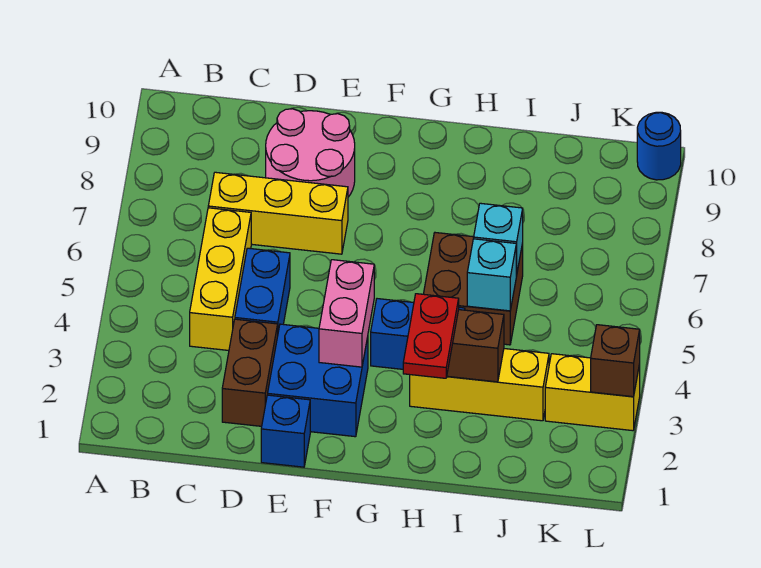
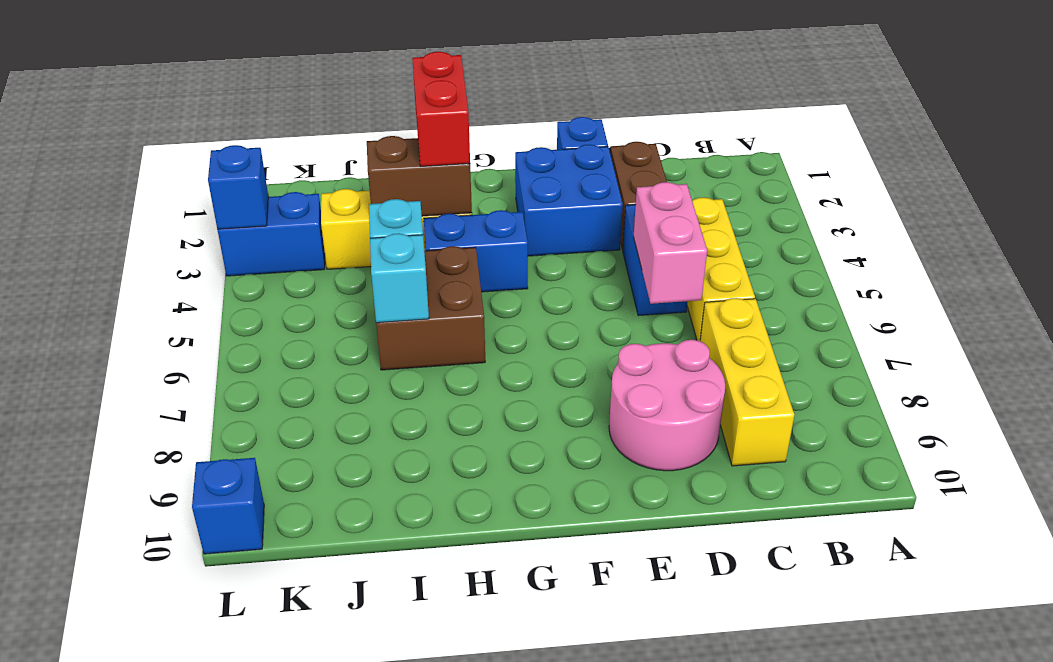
yellow brick C7:E7 level 1 -> yellow brick C7:C9 level 1
pink brick F3:F4 level 2 -> pink brick D5:D6 level 2
red plate H2:H3 level 3 -> red brick H2:H3 level 3
yellow brick K3:L3 level 1 -> blue brick K3:L3 level 1
brown brick L3 level 2 -> blue brick L3 level 2
blue round brick L10 level 1 -> blue brick L10 level 1

